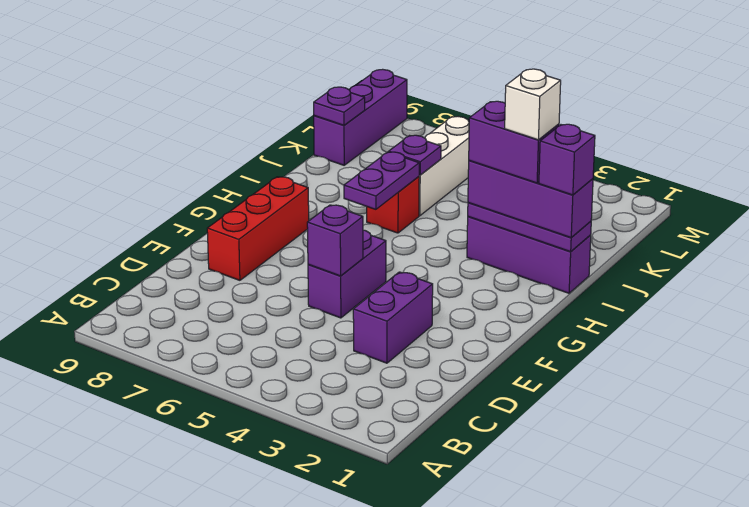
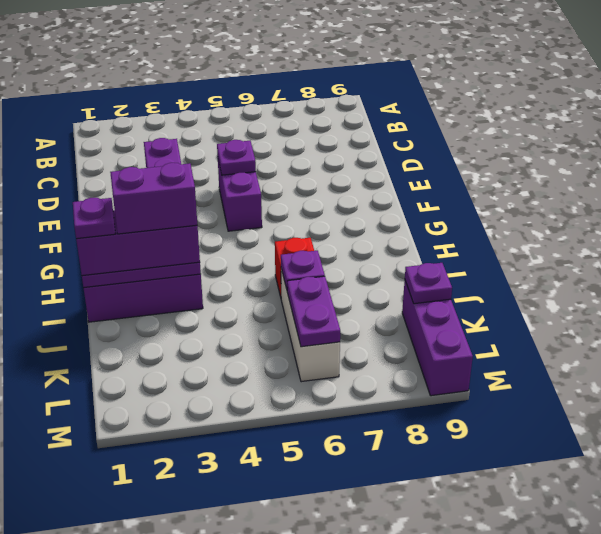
purple brick E5 level 2 -> purple plate E5 level 2
red brick E8:G8 level 1 -> none
purple plate H6:I6 level 2 -> purple plate K6:L6 level 2
purple brick I1 level 4 -> purple plate I1 level 4
white brick I2 level 5 -> none

